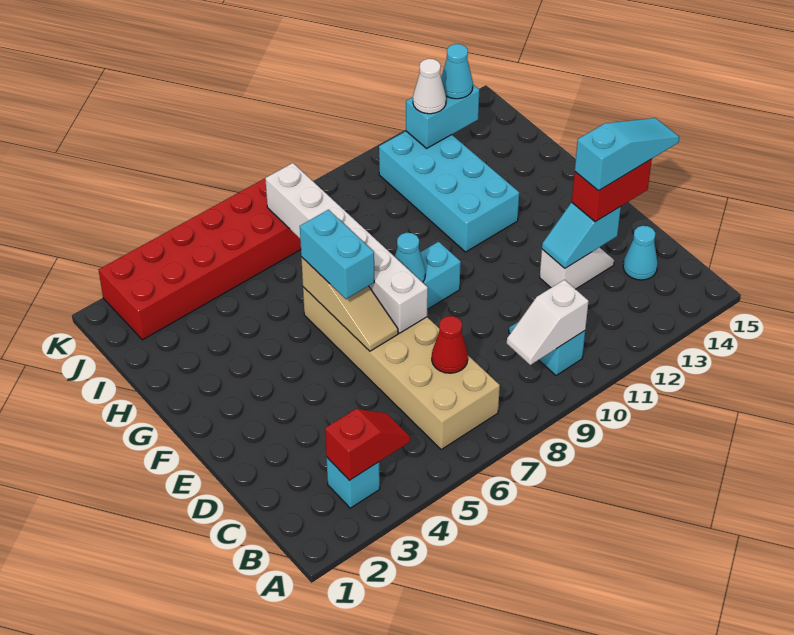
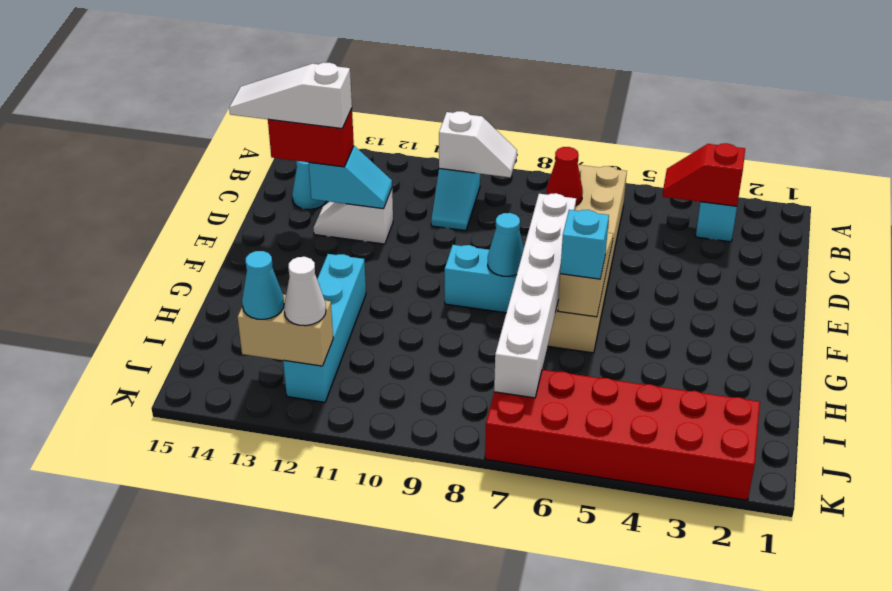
cyan slope D13:D15 level 4 top 13 -> white slope D13:D15 level 4 top 13
cyan brick F6:G6 level 3 -> cyan brick G6 level 3
cyan brick G11:J12 level 1 -> cyan brick G12:J12 level 1
cyan brick J12:J13 level 2 -> tan brick J12:J13 level 2

